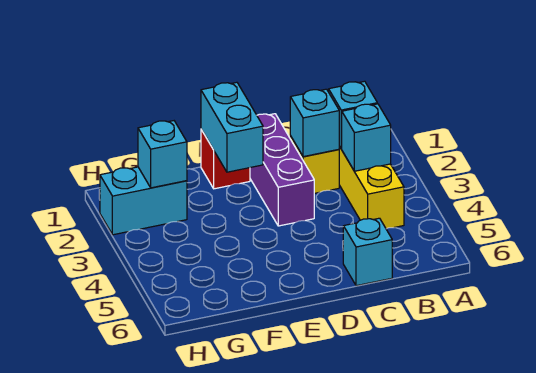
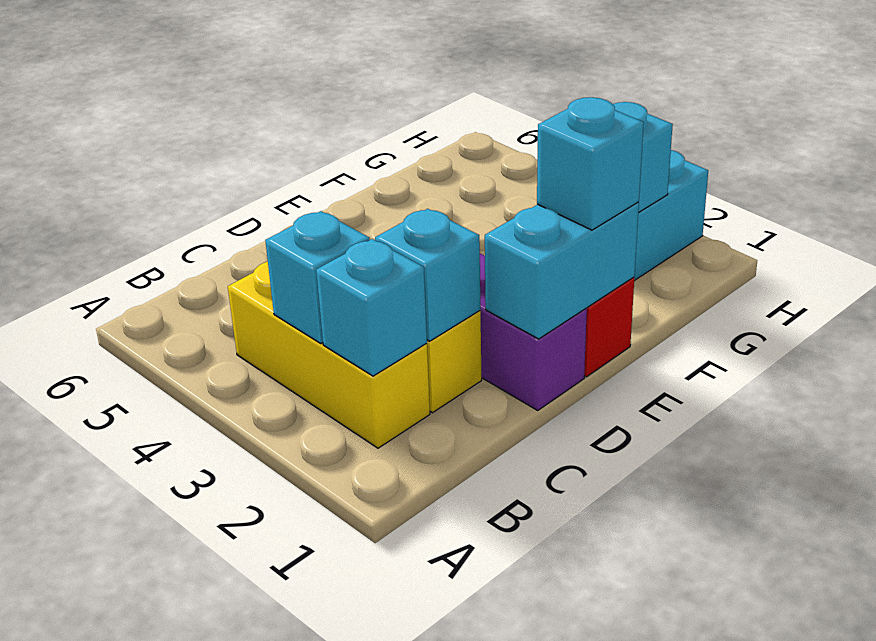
cyan brick C6 level 1 -> cyan brick E1 level 3
cyan brick E1:E2 level 2 -> cyan brick D1:E1 level 2

